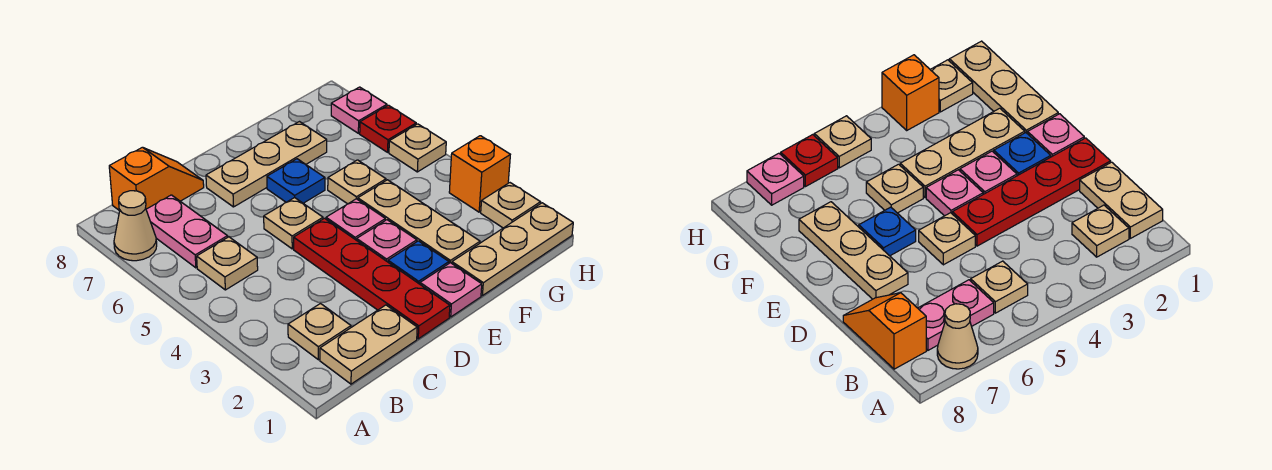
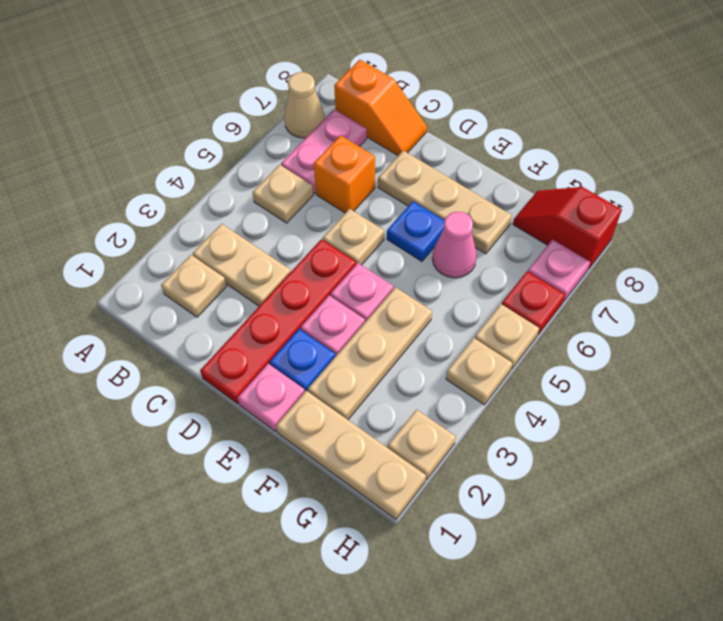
tan plate B1:C1 level 1 -> tan plate B3:C3 level 1
tan plate F5 level 1 -> tan plate H4 level 1
none -> pink cone F6 level 1
none -> red slope G8:H8 level 1 top H
orange brick H3 level 1 -> orange brick C6 level 1

